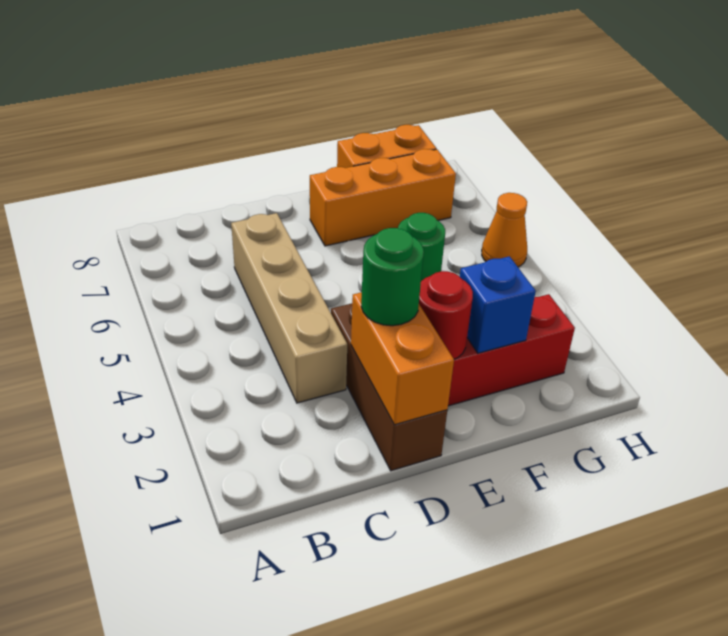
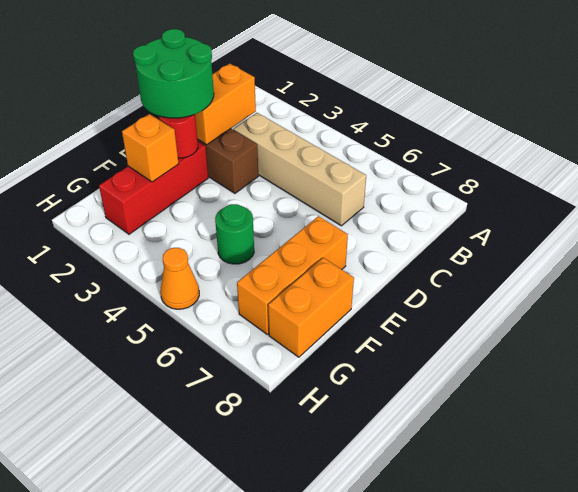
orange brick D1:D2 level 2 -> orange brick C2:D2 level 2
green round brick D2 level 3 -> green round brick D1:E2 level 3
blue brick F2 level 2 -> orange brick F2 level 2

